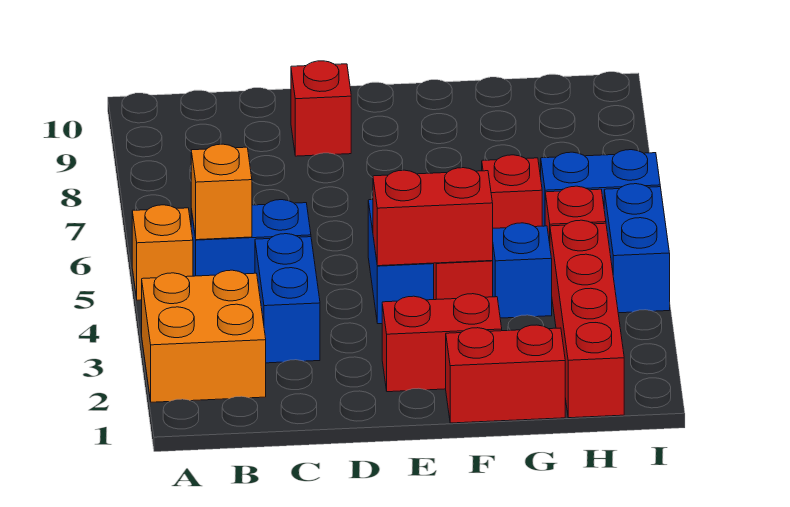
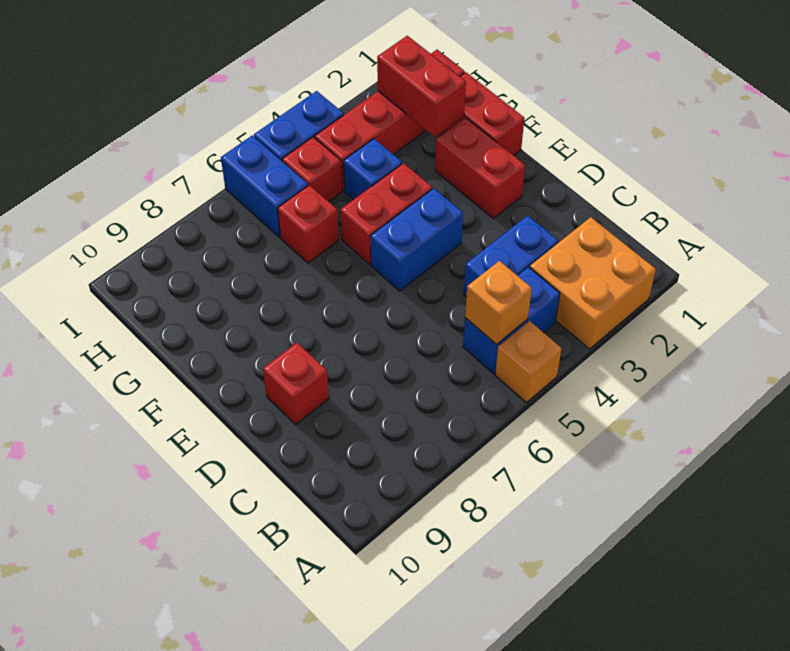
blue brick B5:C5 level 1 -> blue brick B4:B5 level 1
red brick E4:F4 level 2 -> red brick G2:H2 level 2

